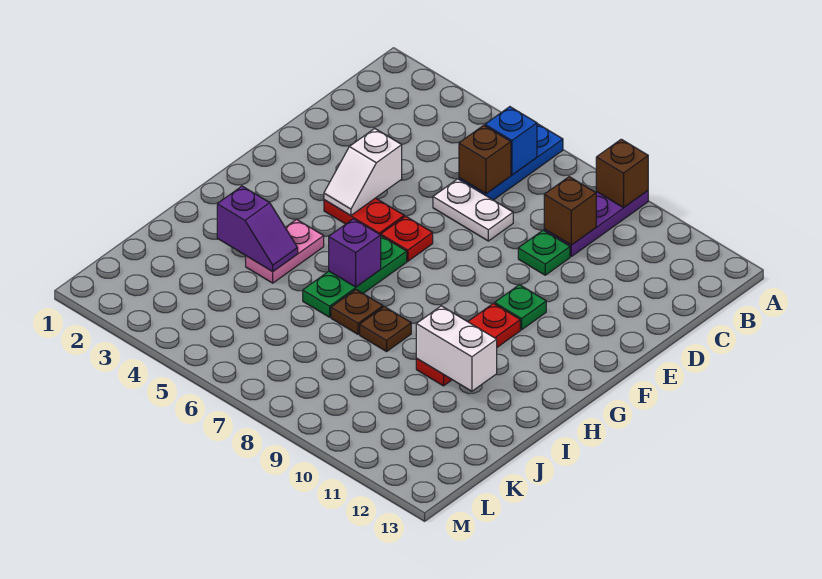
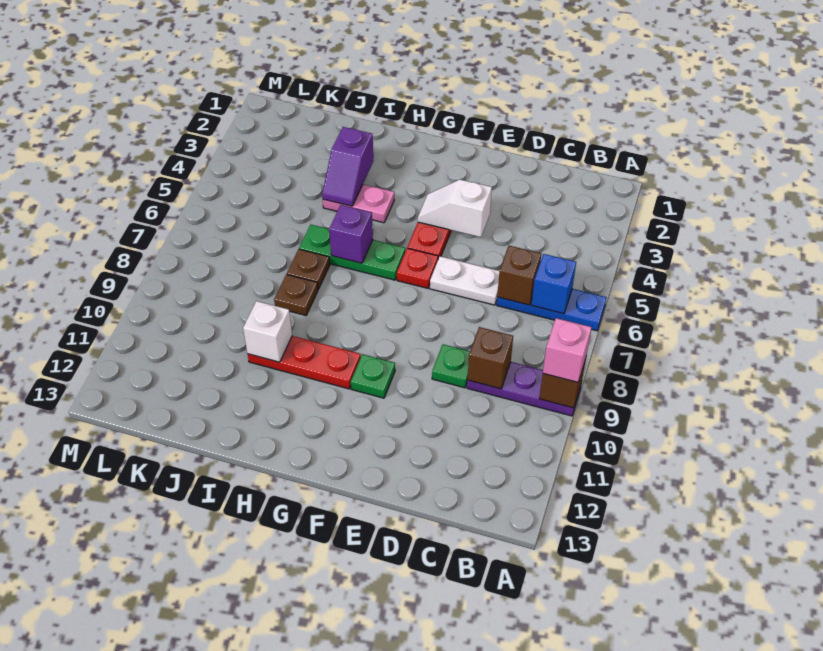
none -> pink brick A9 level 3
white plate D6:D7 level 1 -> white plate D6:E6 level 1
white brick I10:I11 level 2 -> white brick I10 level 2

